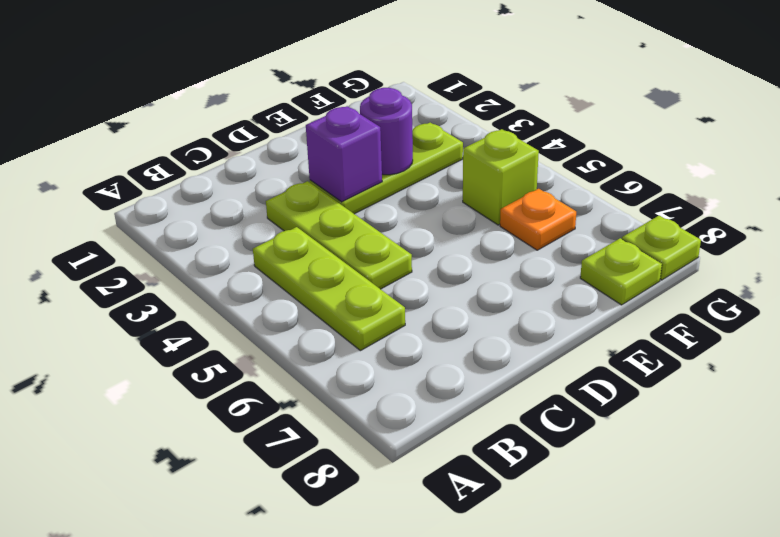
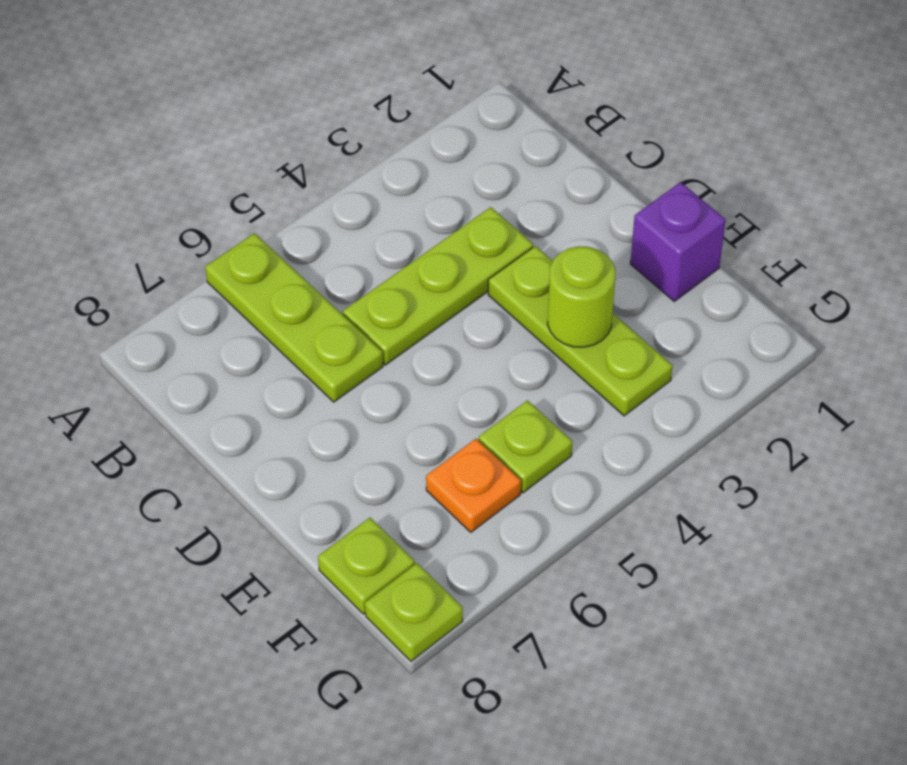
lime plate B4:B6 level 1 -> lime plate A6:C6 level 1
purple brick D3 level 2 -> purple brick E1 level 1
purple round brick E3 level 2 -> lime round brick E3 level 2
lime brick F5 level 1 -> lime plate F5 level 1

